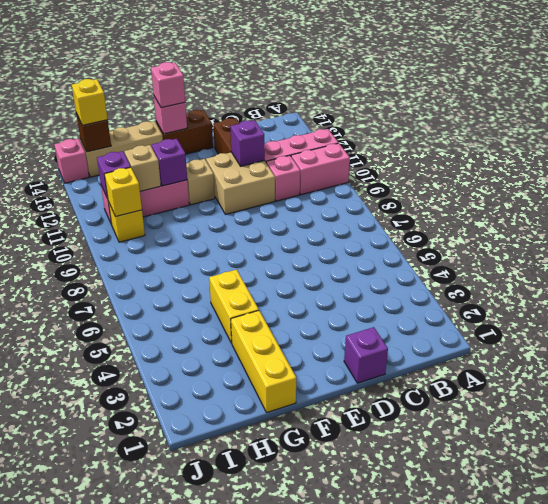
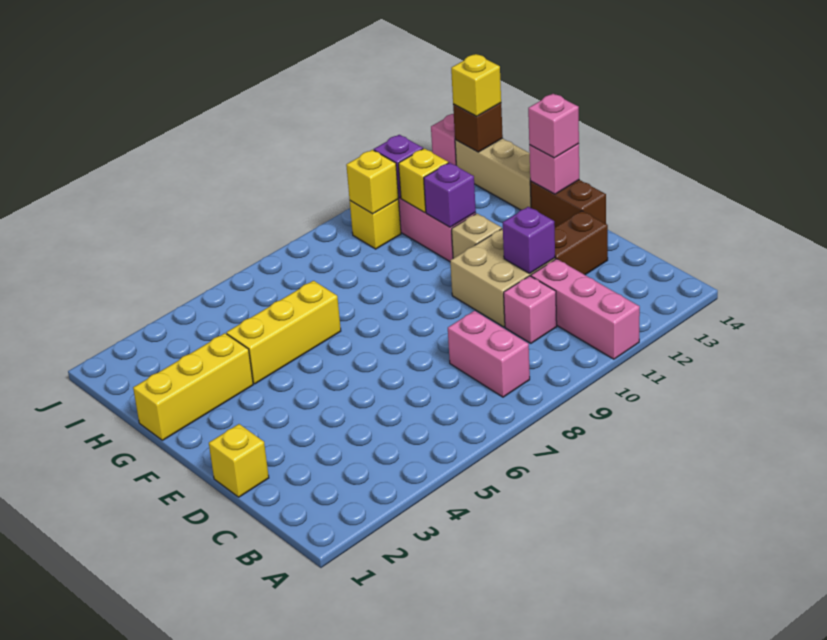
pink brick A10:B10 level 1 -> pink brick B8:C8 level 1
purple brick D1 level 1 -> yellow brick D1 level 1
yellow brick G4:G5 level 1 -> yellow brick G4:G6 level 1
tan brick H11 level 2 -> yellow brick H11 level 2

